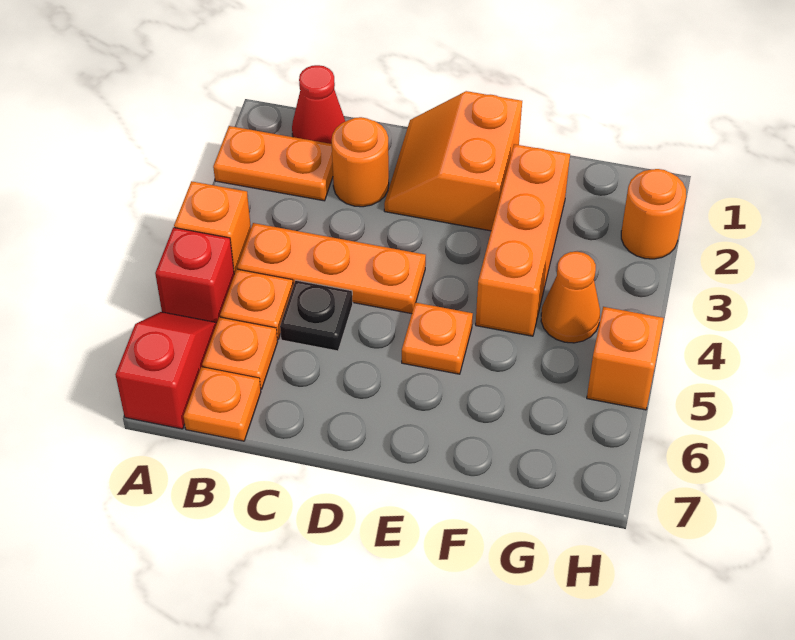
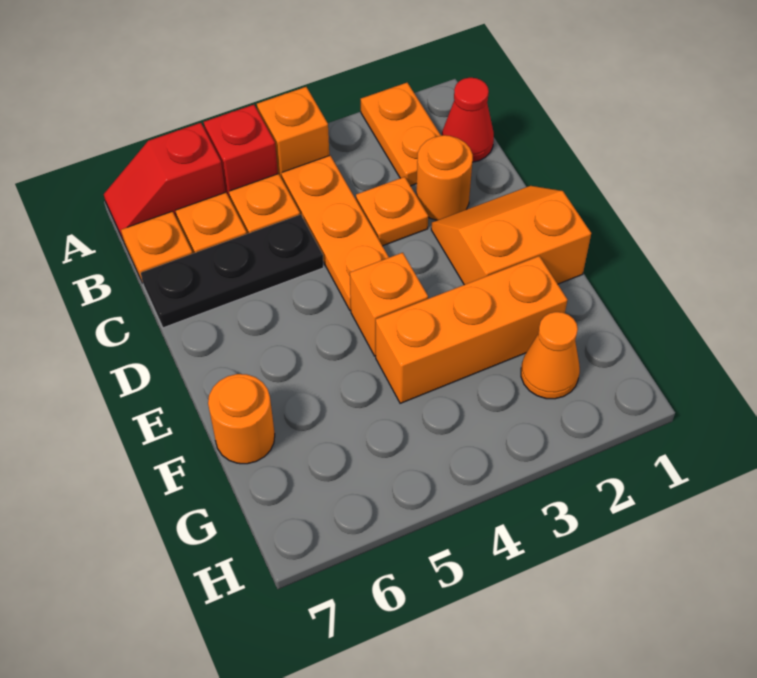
red slope A6:A7 level 1 top 7 -> red slope A6:A7 level 1 top 6
black plate C5 level 1 -> black plate C5:C7 level 1
orange plate E5 level 1 -> orange plate C3 level 1
orange cone G4 level 1 -> orange cone G2 level 1
orange round brick H2 level 1 -> orange round brick F7 level 1
orange brick H5 level 1 -> orange brick E4 level 1

